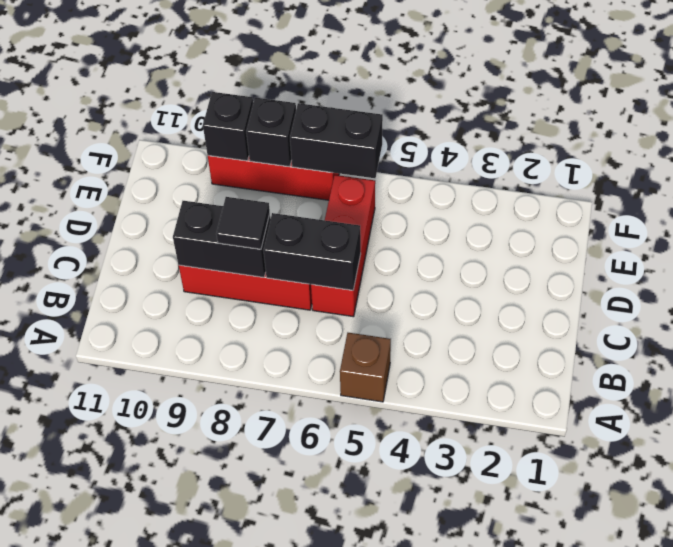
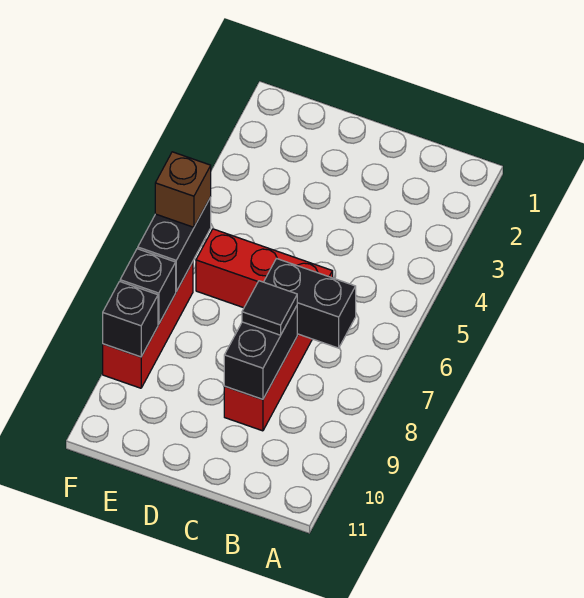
brown brick A5 level 1 -> brown brick F6 level 3
black brick C6:C7 level 2 -> black brick B7:C7 level 2

